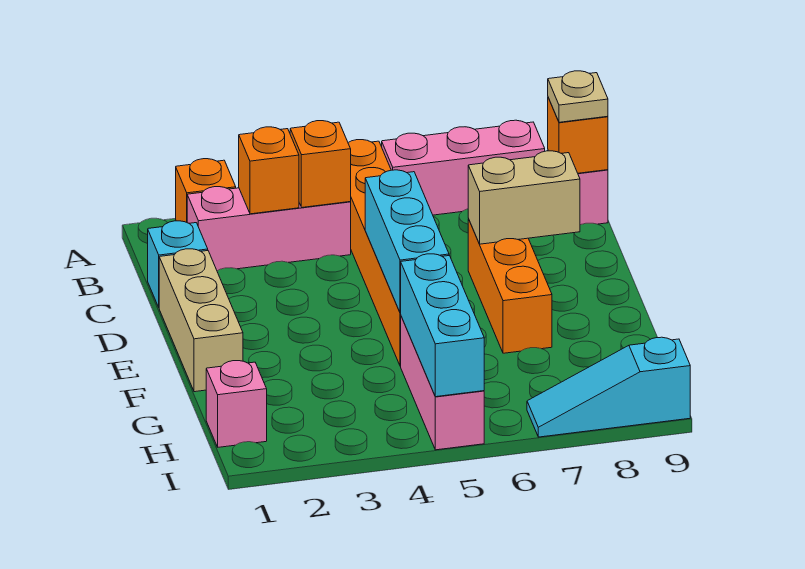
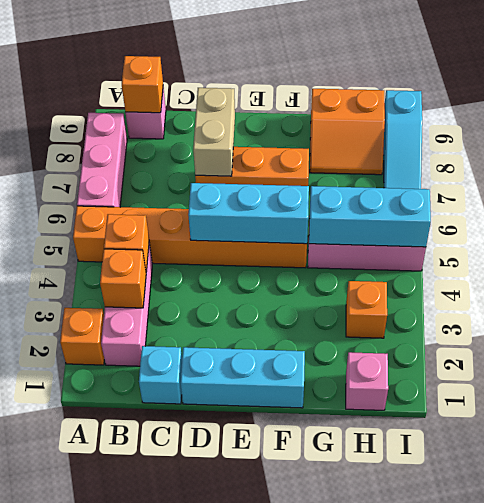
tan plate B9 level 3 -> none
tan brick D1:F1 level 1 -> cyan brick D1:F1 level 1
none -> orange slope G8:H9 level 1 top 9
none -> orange brick H3 level 1

